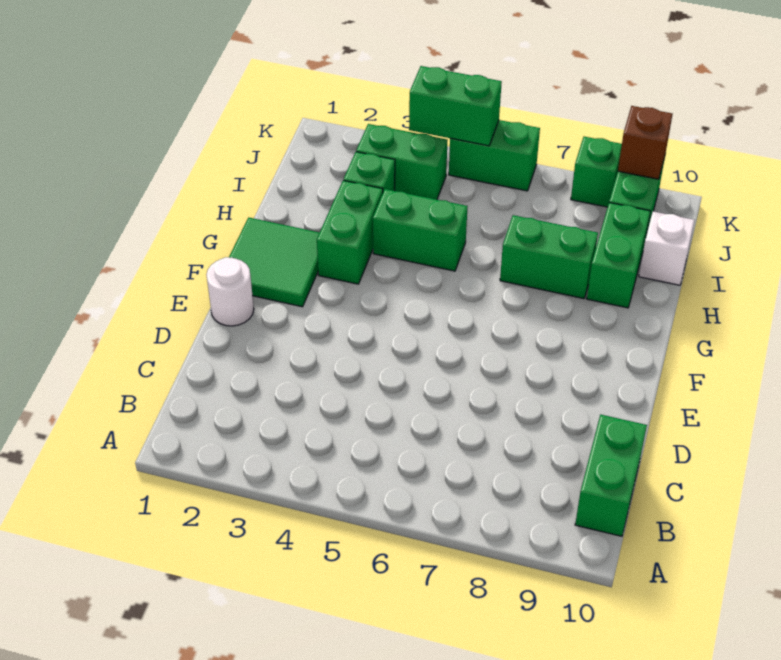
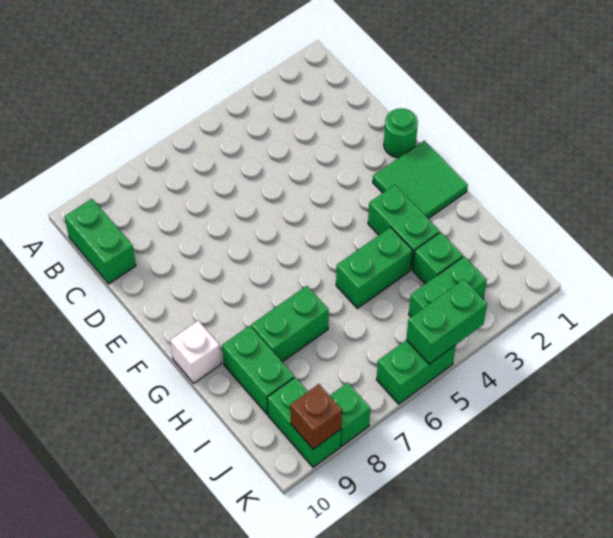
white round brick E1 level 1 -> green round brick E1 level 1
white brick I10 level 1 -> white brick G10 level 1

